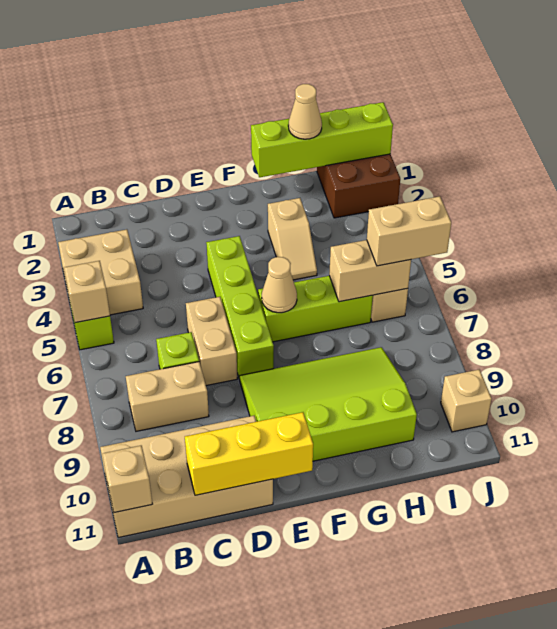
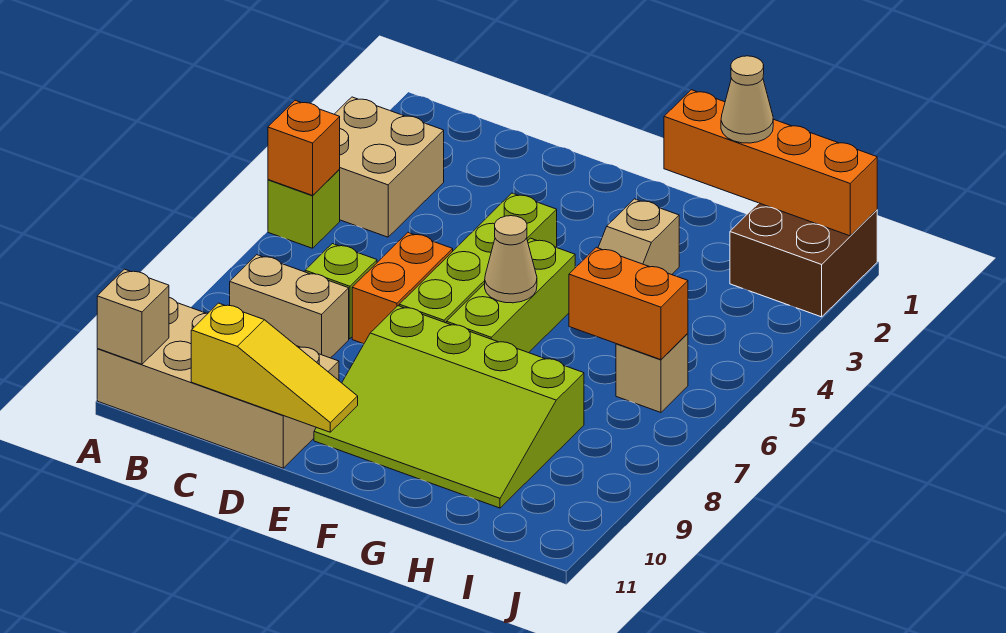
tan brick A5 level 2 -> orange brick A5 level 2
yellow brick C11:E11 level 2 -> yellow slope C11:E11 level 2 top C
tan brick D6:D7 level 1 -> orange brick D6:D7 level 1
lime slope E8:H10 level 1 top 10 -> lime slope E8:H10 level 1 top 8
lime brick F6:H6 level 1 -> lime brick F5:F7 level 1
lime brick G1:J1 level 2 -> orange brick G1:J1 level 2
tan brick H6:I6 level 2 -> orange brick H6:I6 level 2
tan brick I6:J6 level 3 -> none
tan brick J10 level 1 -> none

